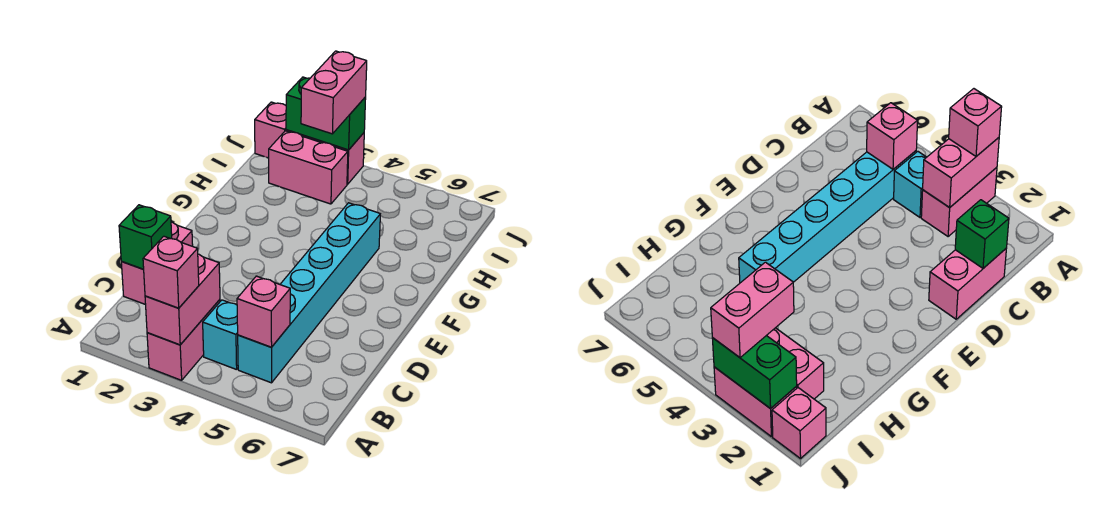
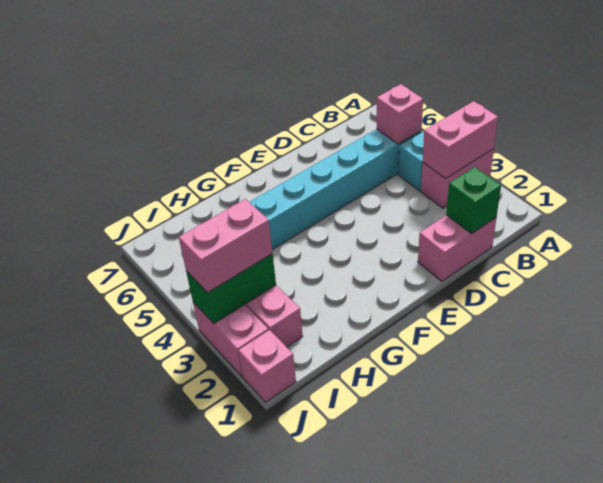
pink brick A3 level 3 -> none
green brick J2:J3 level 2 -> green brick I3:J3 level 2

